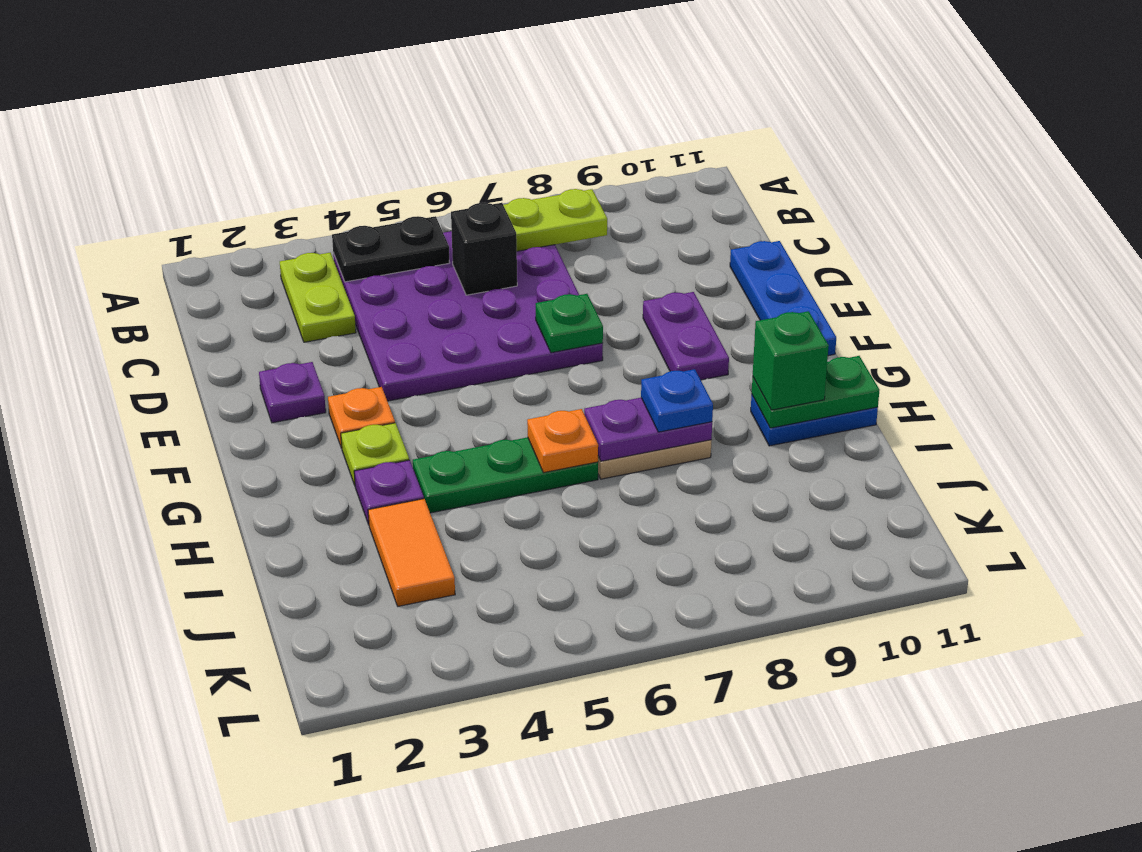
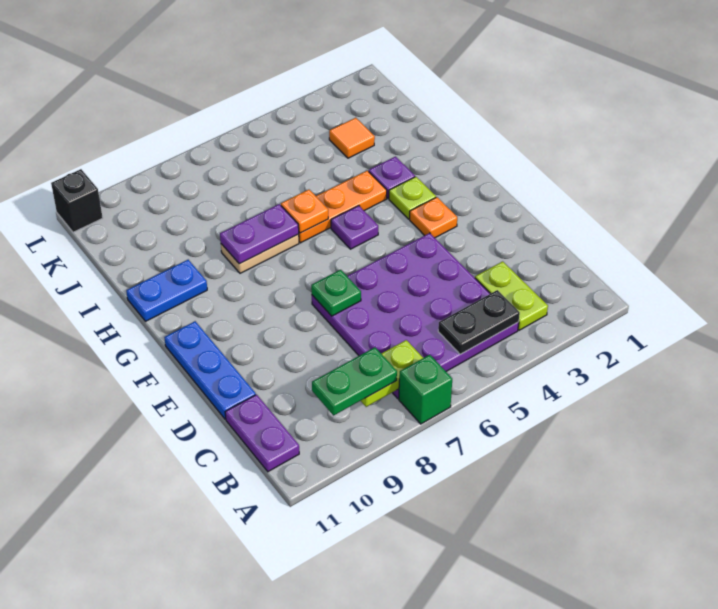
black brick C6 level 2 -> black brick L11 level 1
purple plate E2 level 1 -> purple plate G5 level 1
purple plate E9:F9 level 1 -> purple plate B11:C11 level 1
green plate H4:H6 level 1 -> orange plate H4:H6 level 1
blue plate H8 level 3 -> none
green plate H10:H11 level 2 -> green plate B8:B9 level 3
green brick H10 level 3 -> green brick A7 level 1
orange tile I3:J3 level 1 -> orange tile J3 level 1

